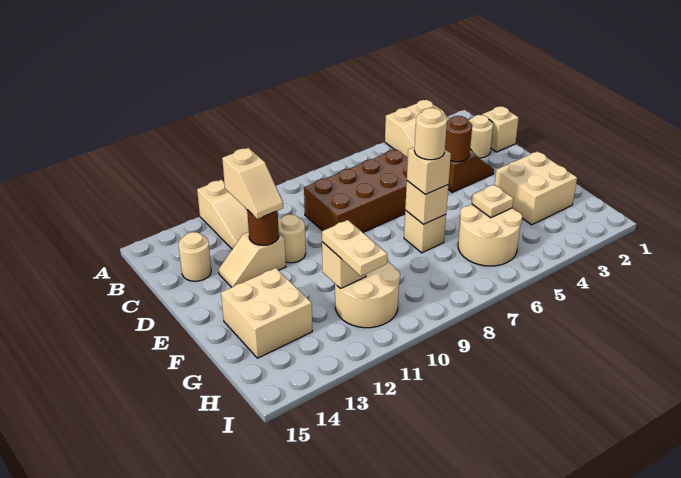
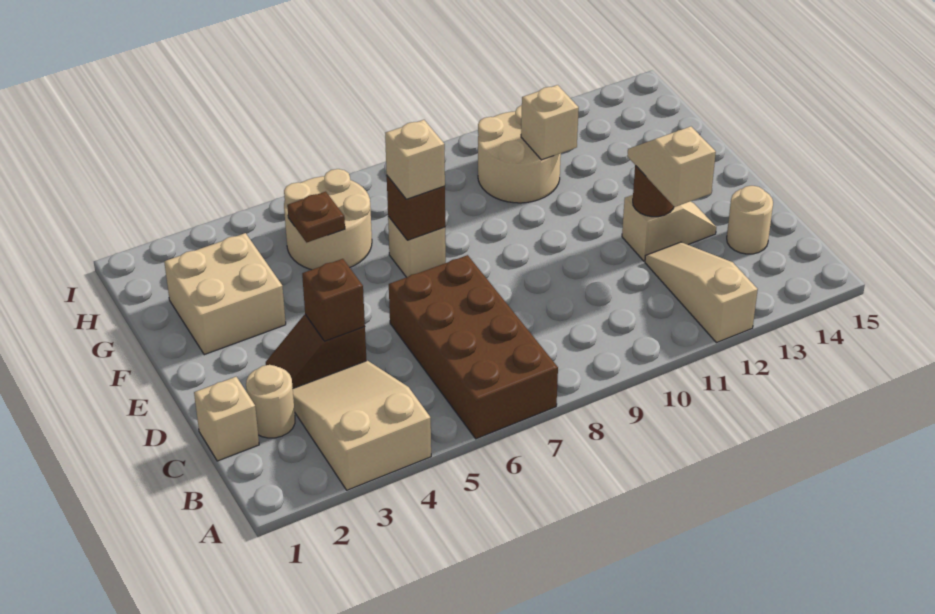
brown brick C6:D9 level 1 -> brown brick A6:D7 level 1
brown round brick D4 level 2 -> brown brick D4 level 2
tan round brick D11 level 1 -> none
tan brick F7 level 2 -> brown brick F7 level 2
tan round brick F7 level 4 -> none
tan brick F13:G14 level 1 -> none
tan plate G5 level 2 -> brown plate G5 level 2
tan plate G11:H11 level 3 -> none

